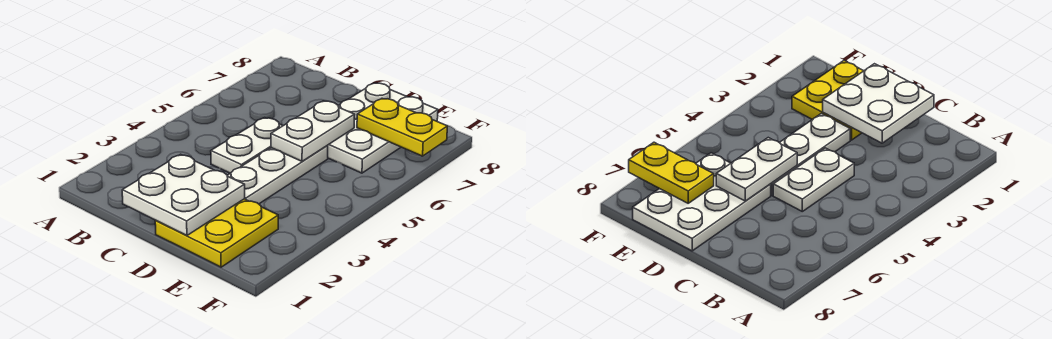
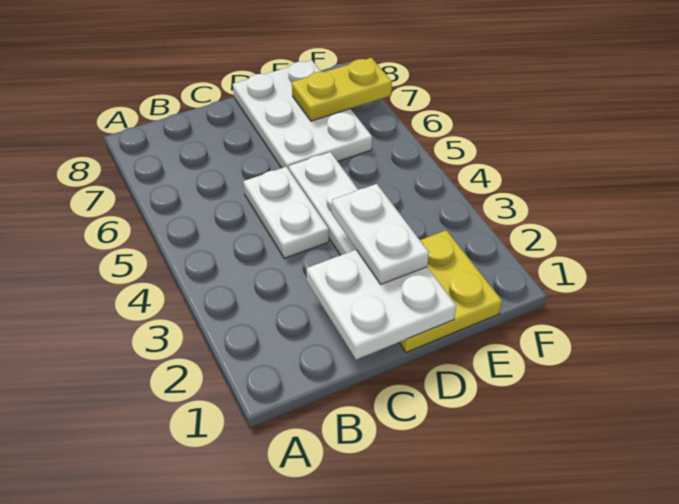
white plate D5:D6 level 2 -> white plate D2:D3 level 3

